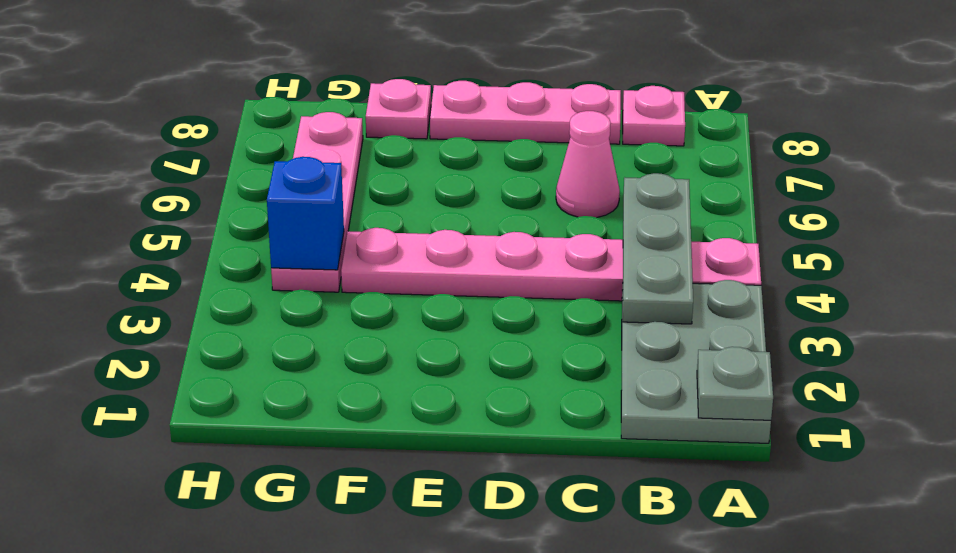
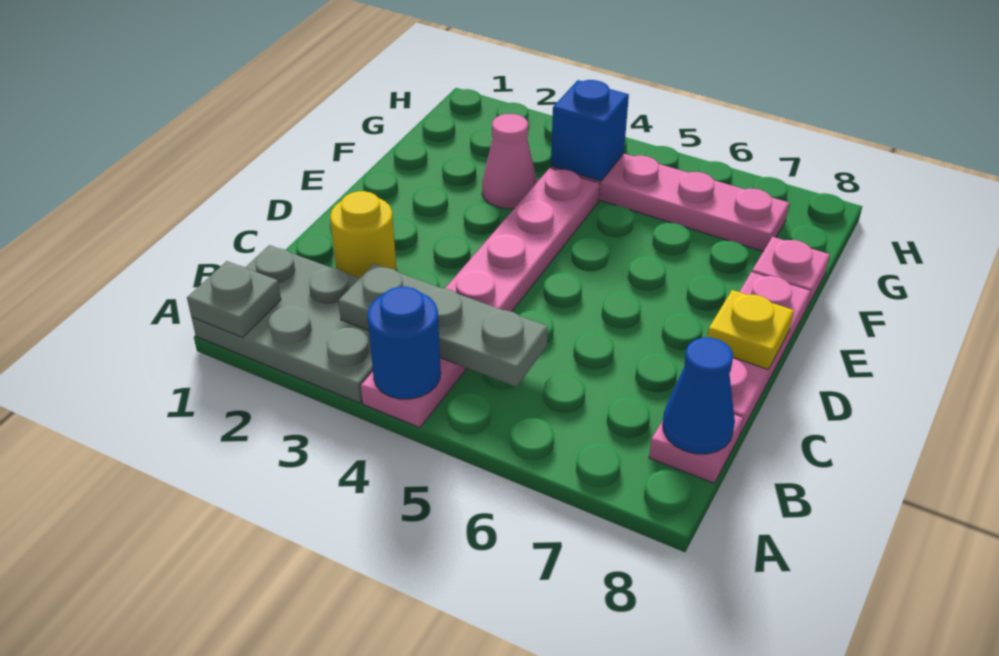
none -> blue round brick A4 level 2
none -> blue cone B8 level 2
none -> yellow round brick C2 level 1
pink cone C6 level 1 -> pink cone F3 level 1
none -> yellow plate D8 level 2

